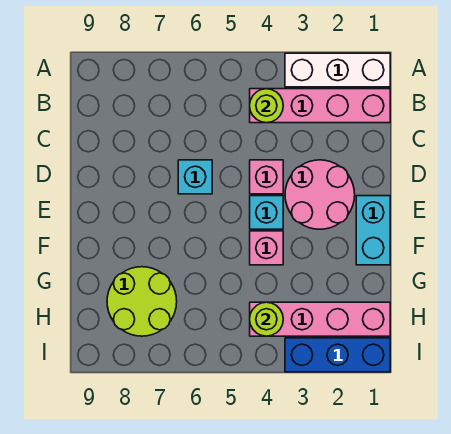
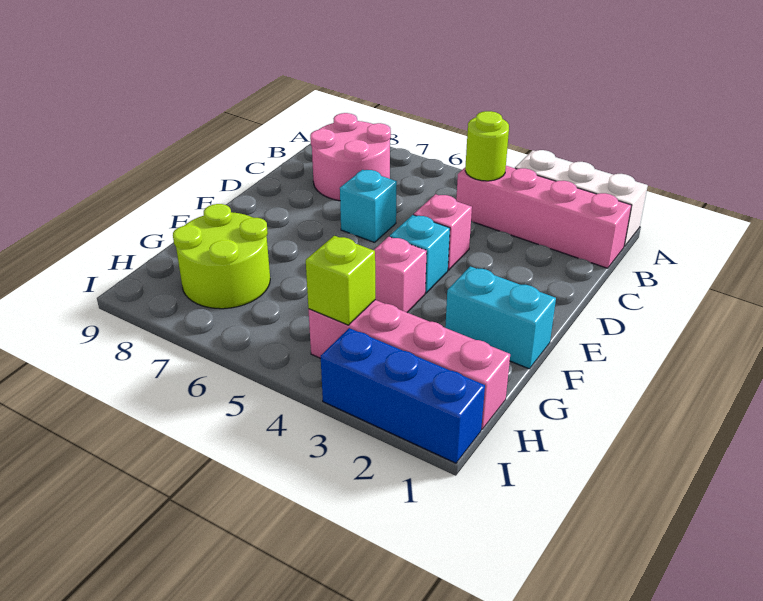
pink round brick D2:E3 level 1 -> pink round brick B7:C8 level 1
cyan brick E1:F1 level 1 -> cyan brick F1:F2 level 1
lime round brick H4 level 2 -> lime brick H4 level 2

